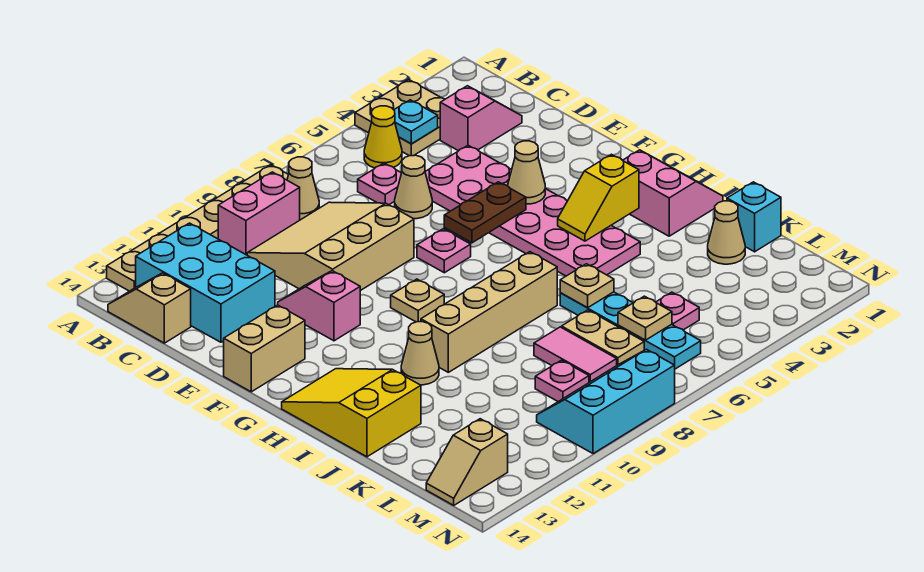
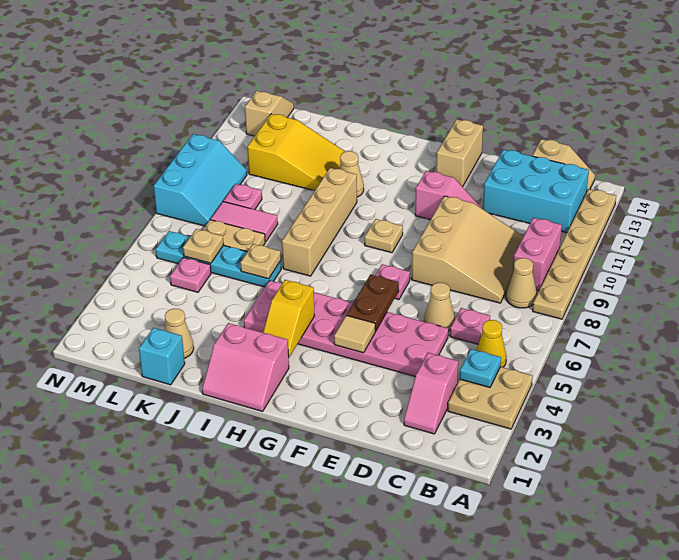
tan cone F4 level 2 -> tan tile F4 level 2
yellow slope H3:H4 level 2 top 3 -> yellow slope H3:H4 level 2 top 4
yellow slope H13:J14 level 1 top J -> yellow slope J11:L12 level 1 top L

